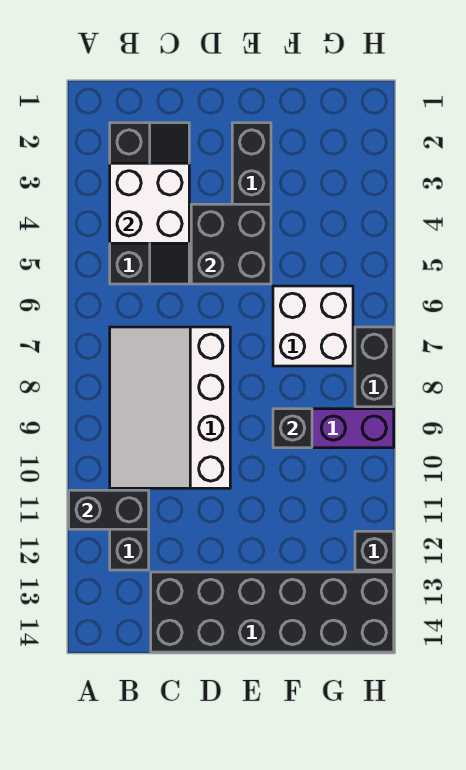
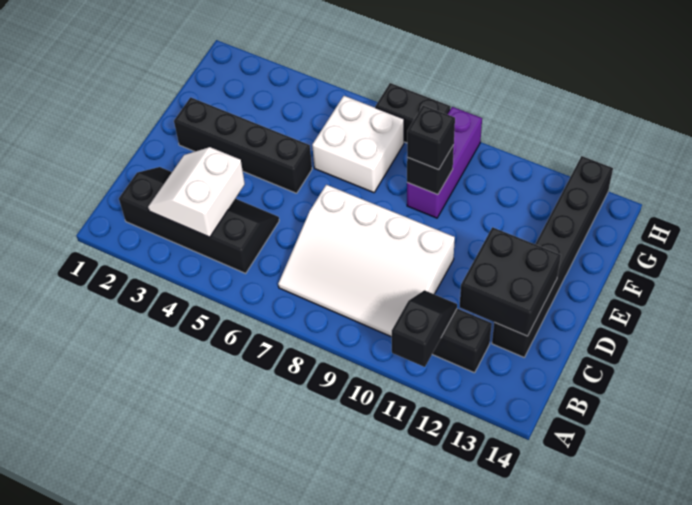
black brick A11:B11 level 2 -> black slope A11:B11 level 2 top A
white brick B3:C4 level 2 -> white slope B3:C4 level 2 top 4
black brick C13:H14 level 1 -> black brick C13:H13 level 1
black brick D4:E5 level 2 -> black brick C12:D13 level 2
black brick H12 level 1 -> black brick F9 level 3

